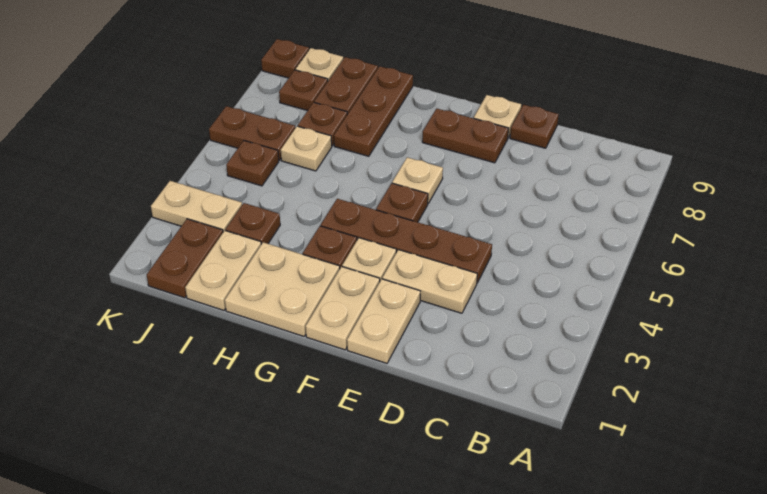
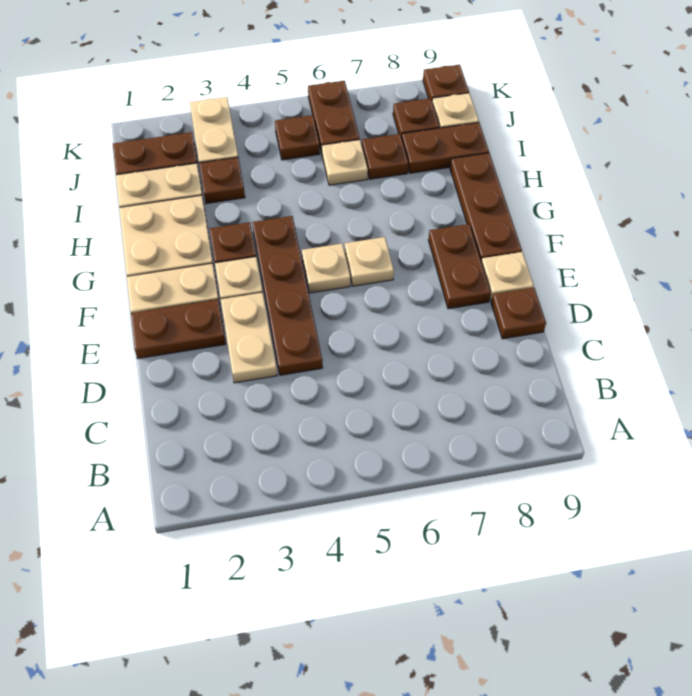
tan plate E1:E2 level 1 -> brown plate E1:E2 level 1
brown plate F5 level 1 -> tan plate F5 level 1
brown plate H7:H9 level 1 -> brown plate F9:H9 level 1

